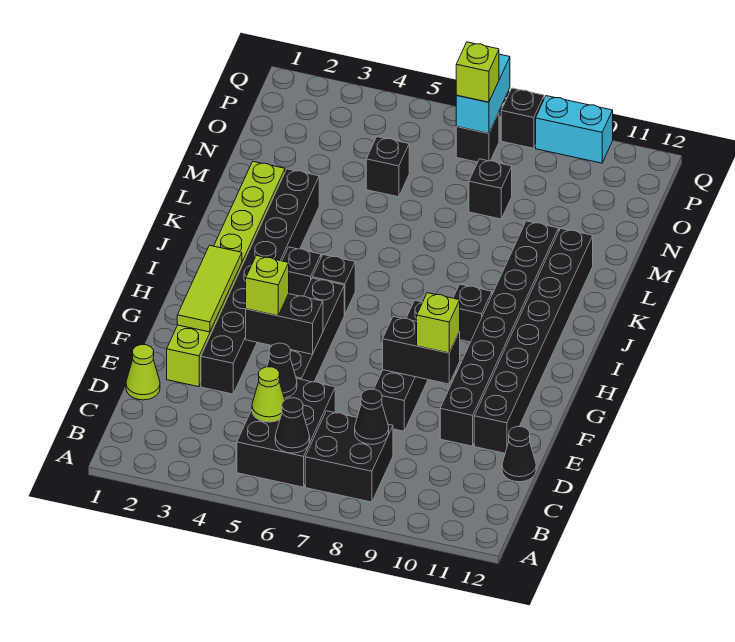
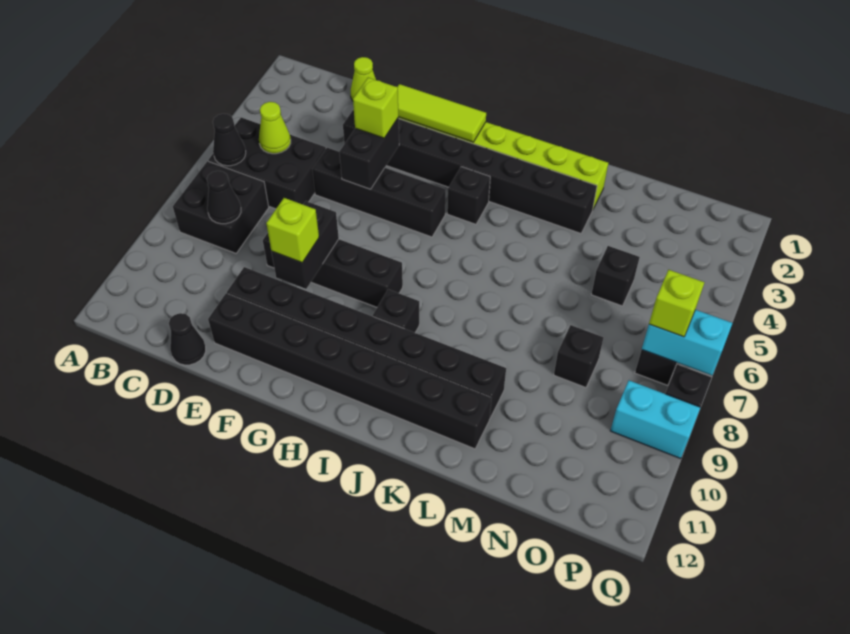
black cone D5 level 2 -> none
black brick I5 level 1 -> none
cyan brick Q9:Q10 level 1 -> cyan brick P9:Q9 level 1

